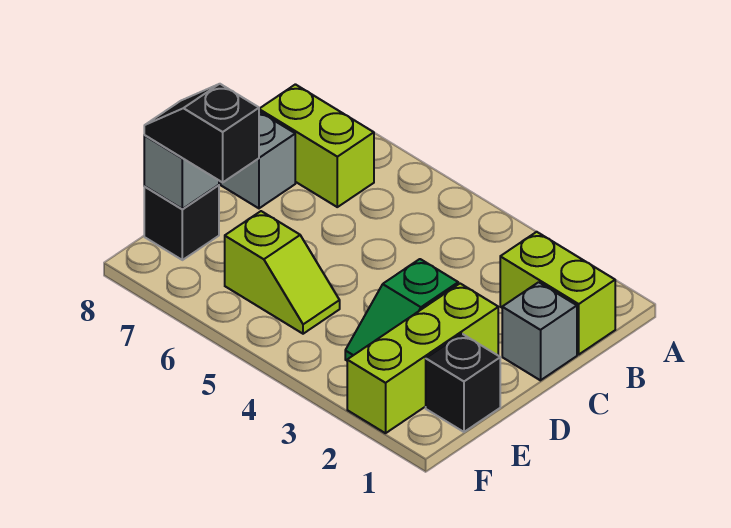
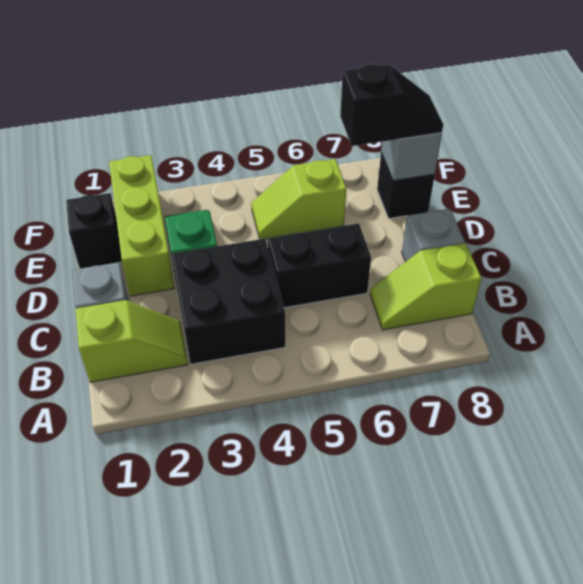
lime brick B1:B2 level 1 -> lime slope B1:B2 level 1 top 1
none -> black brick B3:C4 level 1
lime brick B7:B8 level 1 -> lime slope B7:B8 level 1 top 8
none -> black brick C5:C6 level 1

